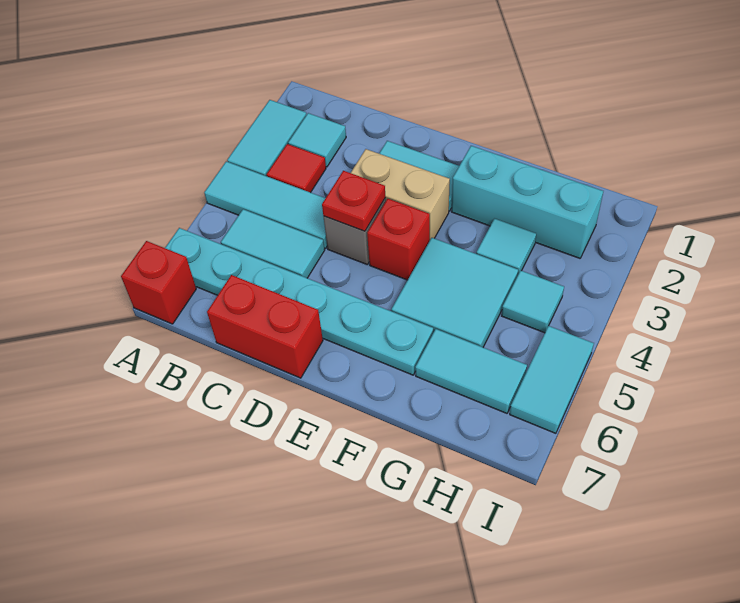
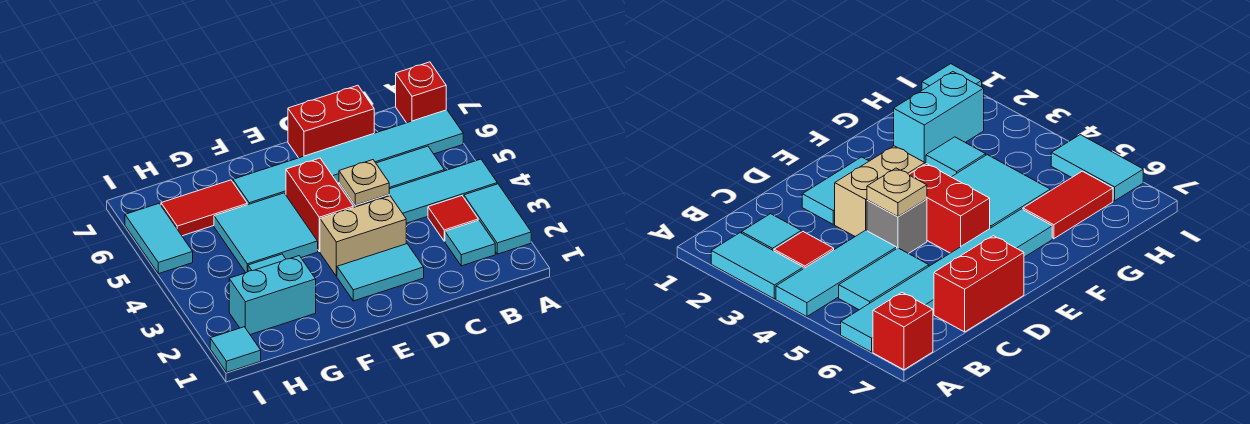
cyan plate A6:F6 level 1 -> cyan tile A6:F6 level 1
red plate D4 level 2 -> tan plate D4 level 2
red brick E4 level 1 -> red brick E4:E5 level 1
cyan brick F2:H2 level 1 -> cyan brick G2:H2 level 1
cyan tile G6:H6 level 1 -> red tile G6:H6 level 1
cyan tile H4 level 1 -> cyan tile I1 level 1

